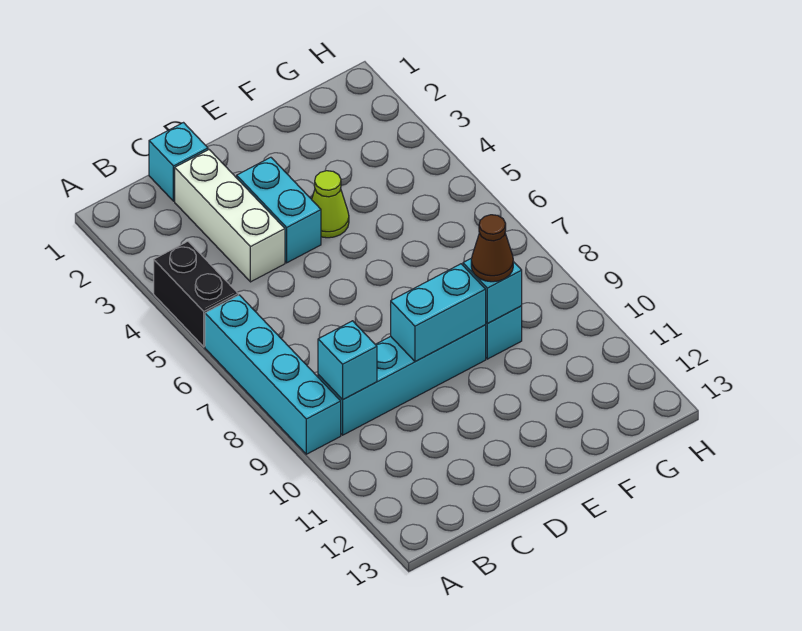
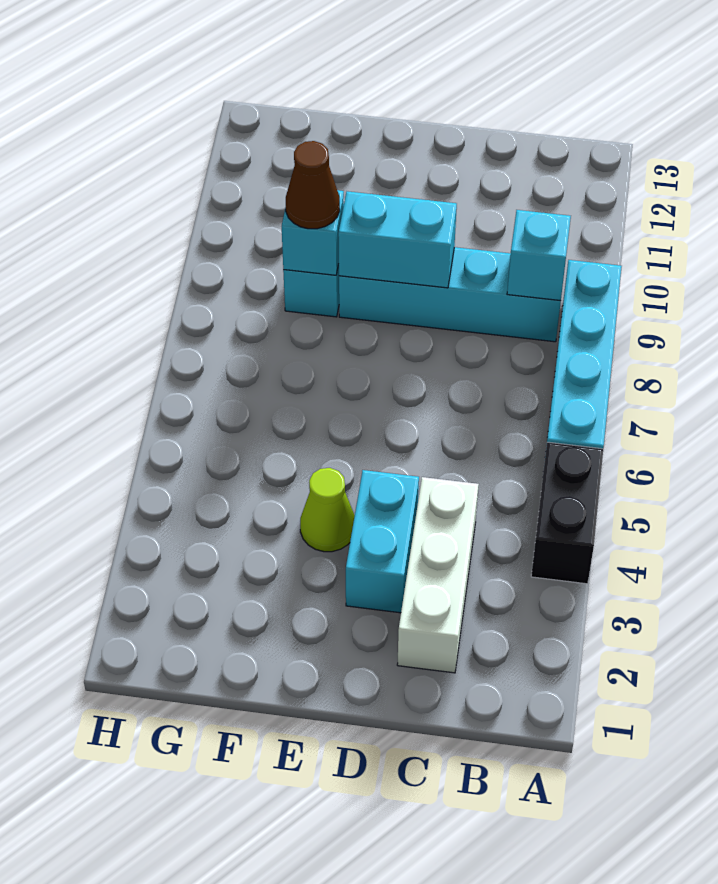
cyan brick C1 level 1 -> none

